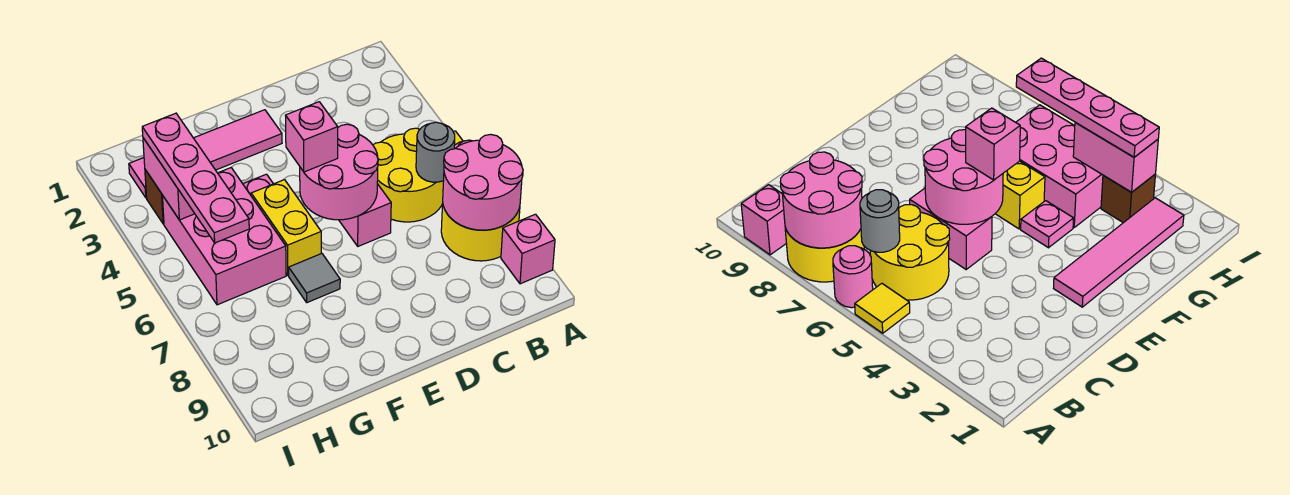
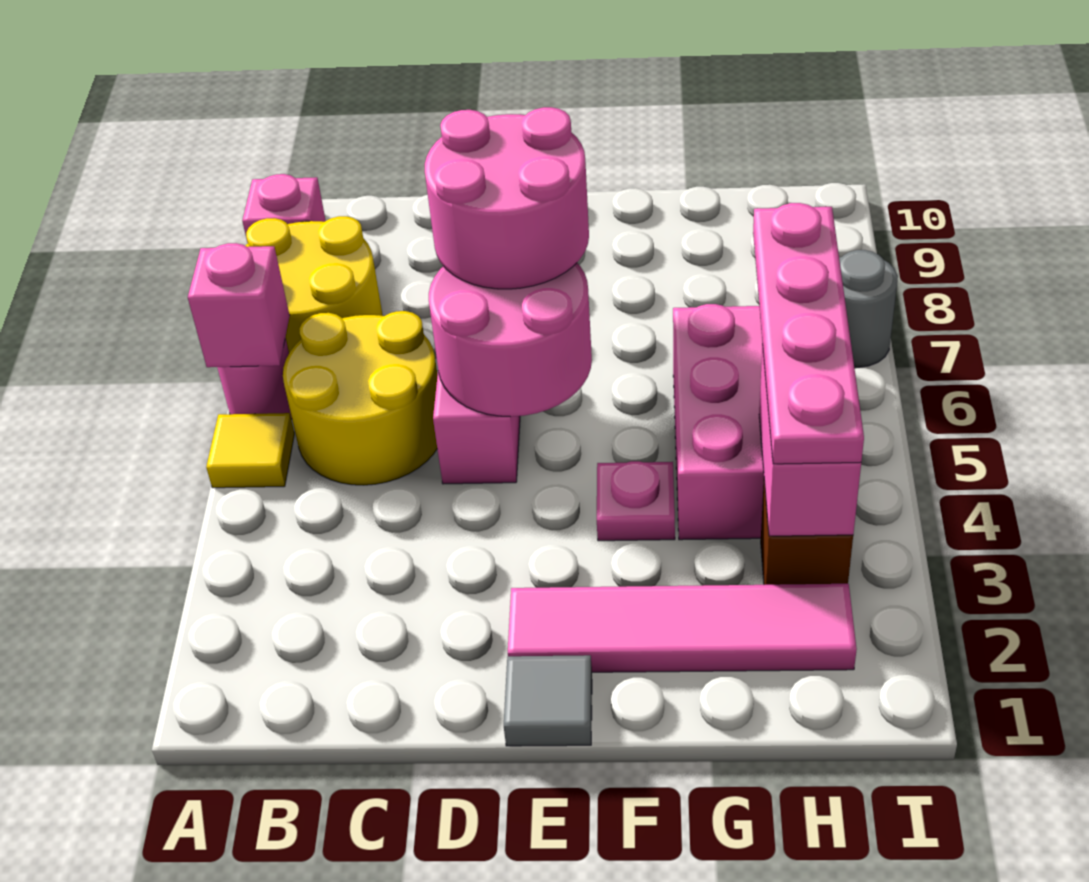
pink round brick A7:B8 level 2 -> pink round brick D6:E7 level 3
grey round brick B6 level 2 -> grey round brick I7 level 1
pink brick E5 level 3 -> pink brick A6 level 2
yellow brick F5:F6 level 1 -> none
grey tile F7 level 1 -> grey tile E1 level 1

